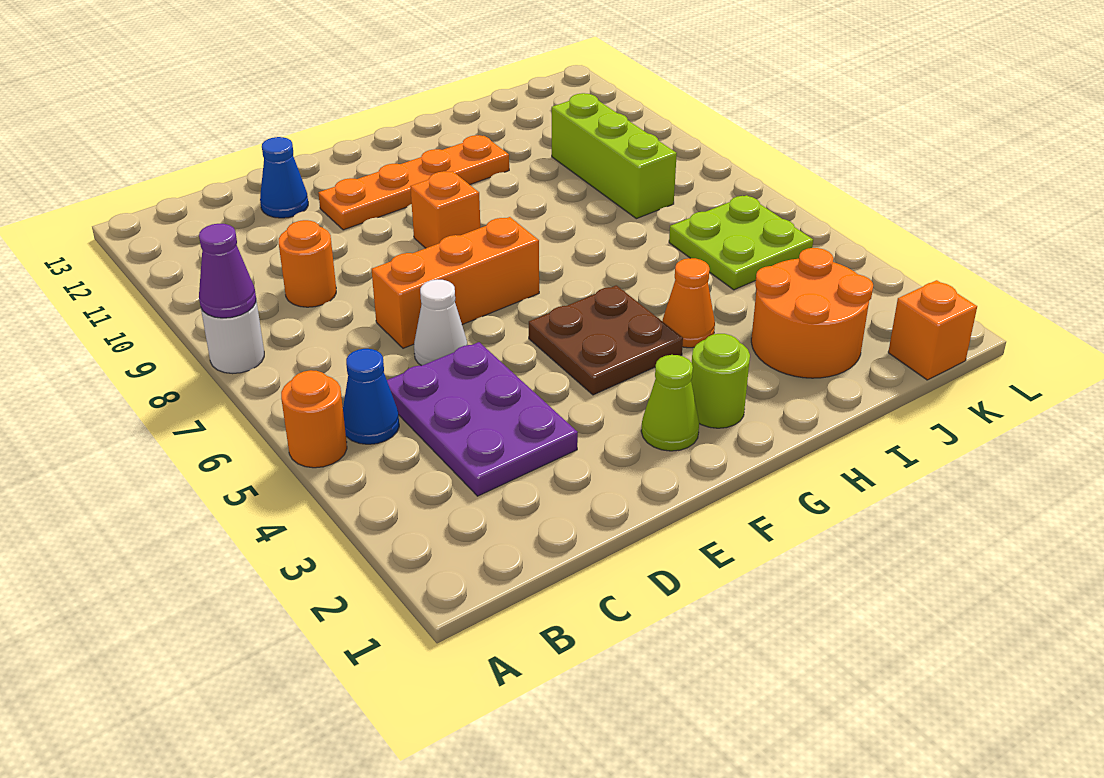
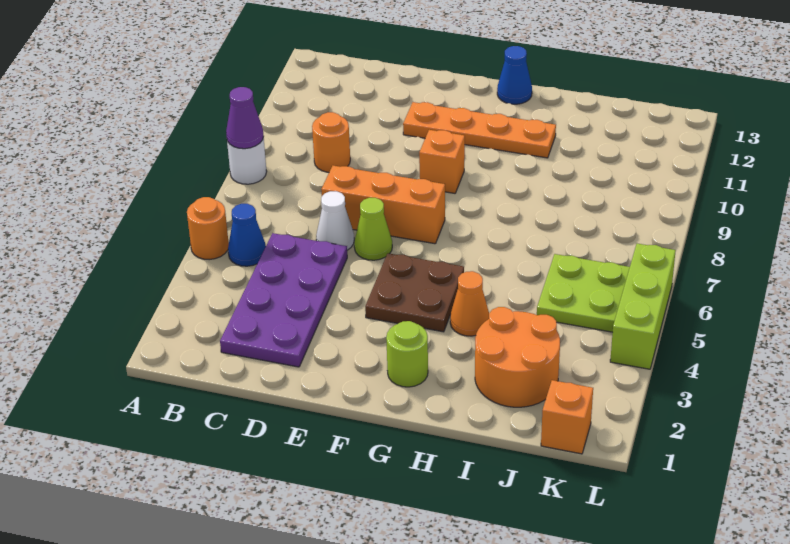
purple plate C3:D5 level 1 -> purple plate C2:D5 level 1
blue cone D12 level 1 -> blue cone G13 level 1
lime cone F2 level 1 -> lime cone E6 level 1
lime brick J8:J10 level 1 -> lime brick L4:L6 level 1

